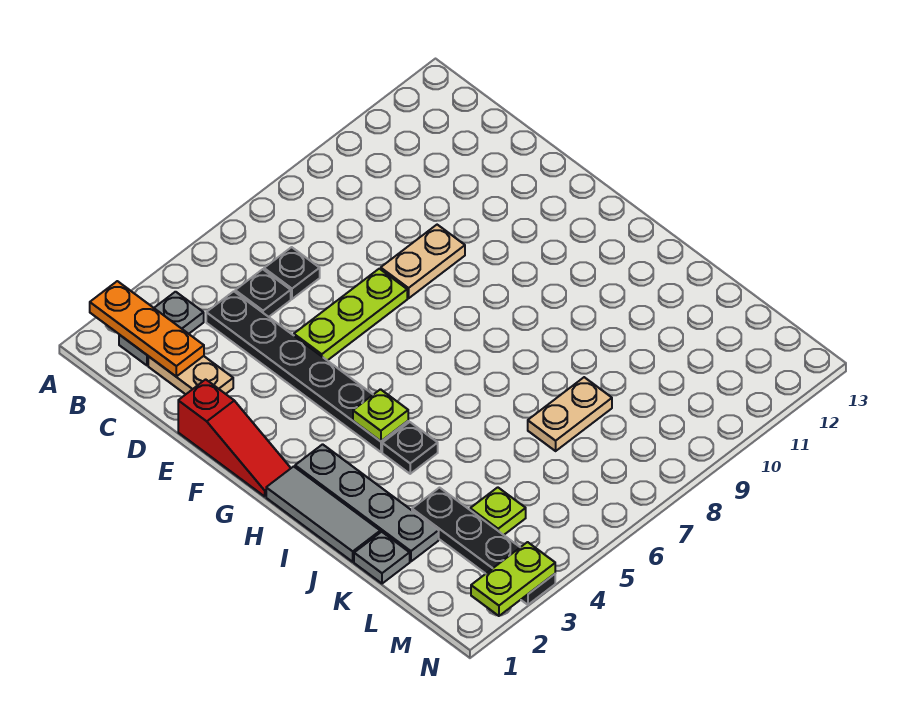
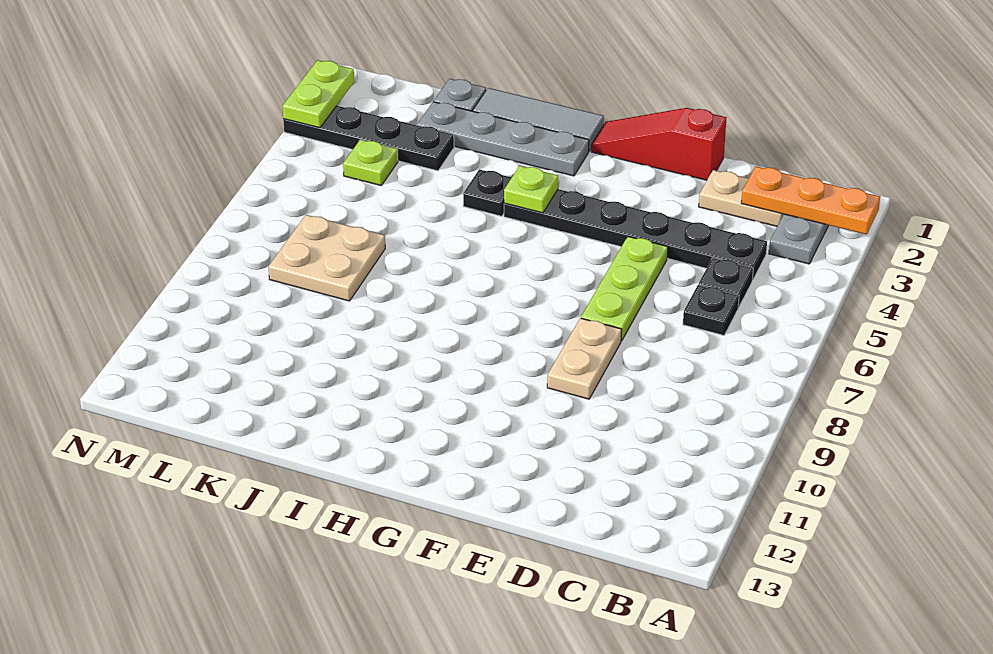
tan plate K7:K8 level 1 -> tan plate K7:L8 level 1

